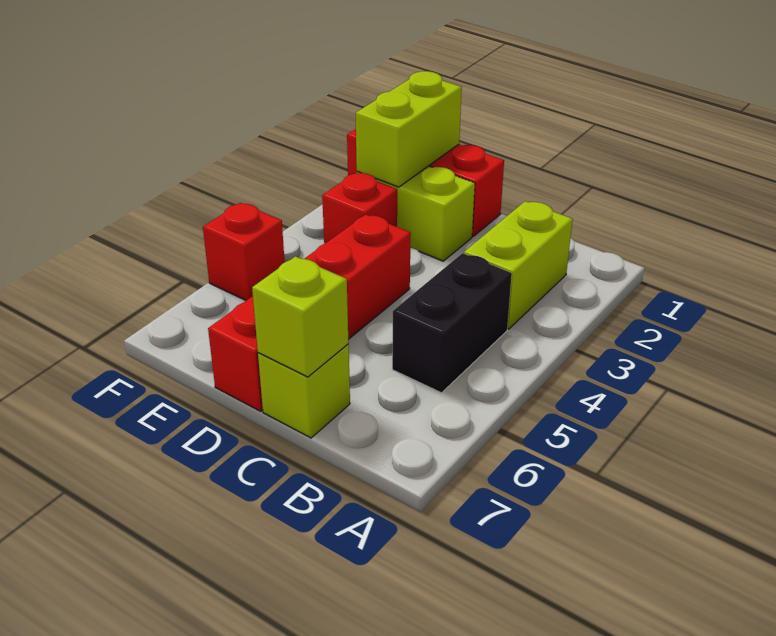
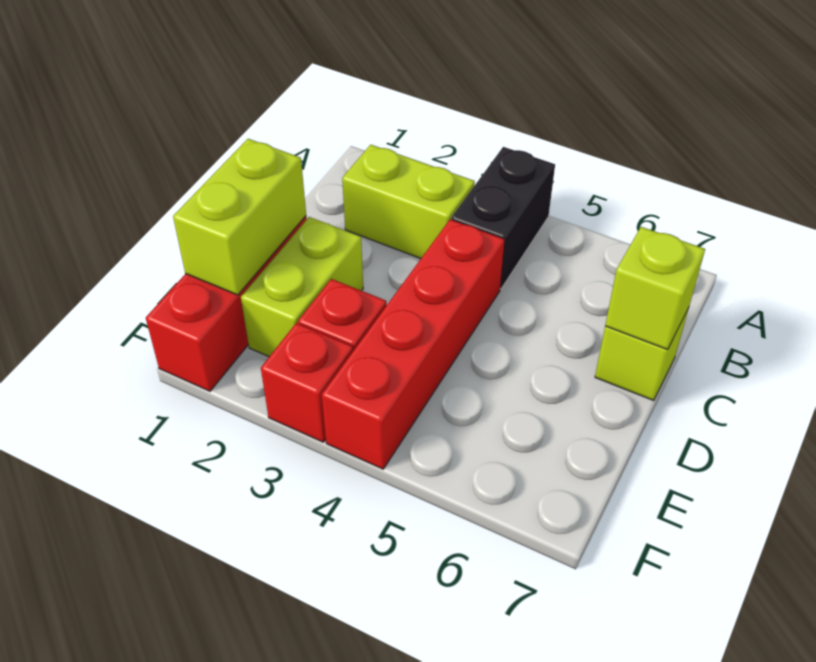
black brick B4:B5 level 1 -> black brick A4:B4 level 1
red brick D4:D7 level 1 -> red brick C4:F4 level 1
lime brick E1:E2 level 2 -> lime brick D1:E1 level 2
red brick F5 level 1 -> red brick F3 level 1

